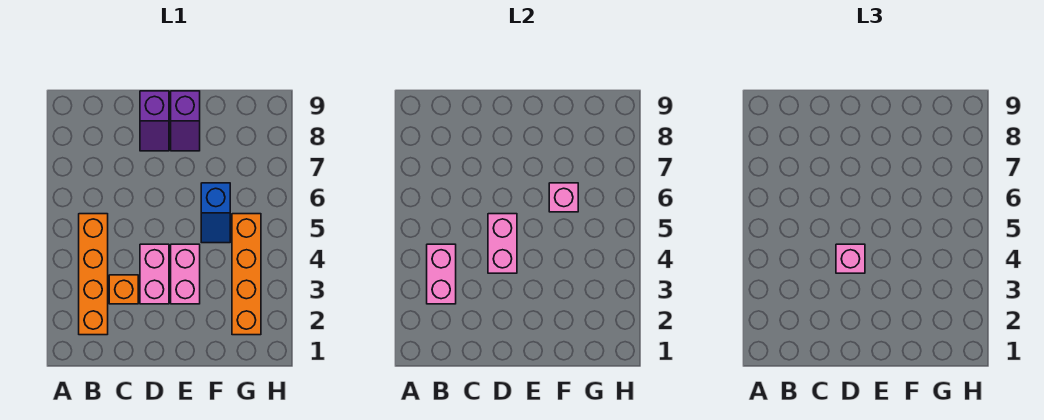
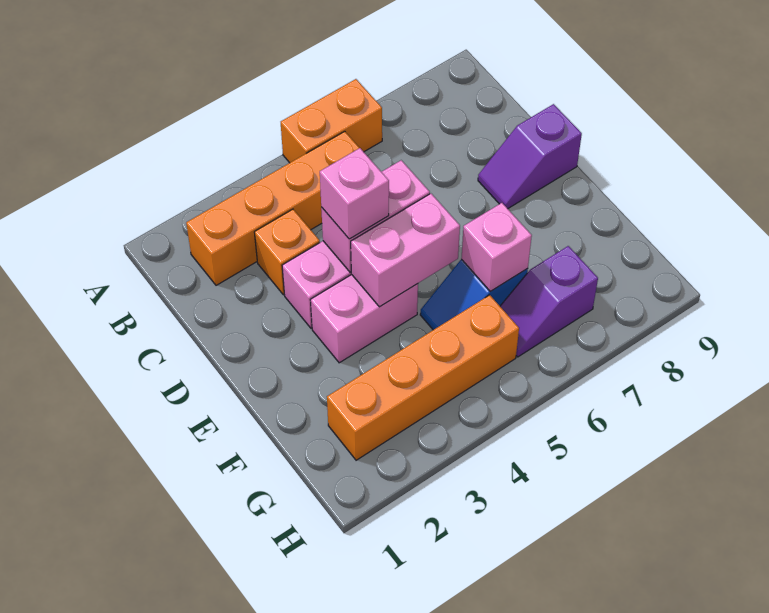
none -> orange brick A5:A6 level 1
pink brick B3:B4 level 2 -> pink brick E4:E5 level 2
purple slope E8:E9 level 1 top 9 -> purple slope G6:G7 level 1 top 7

